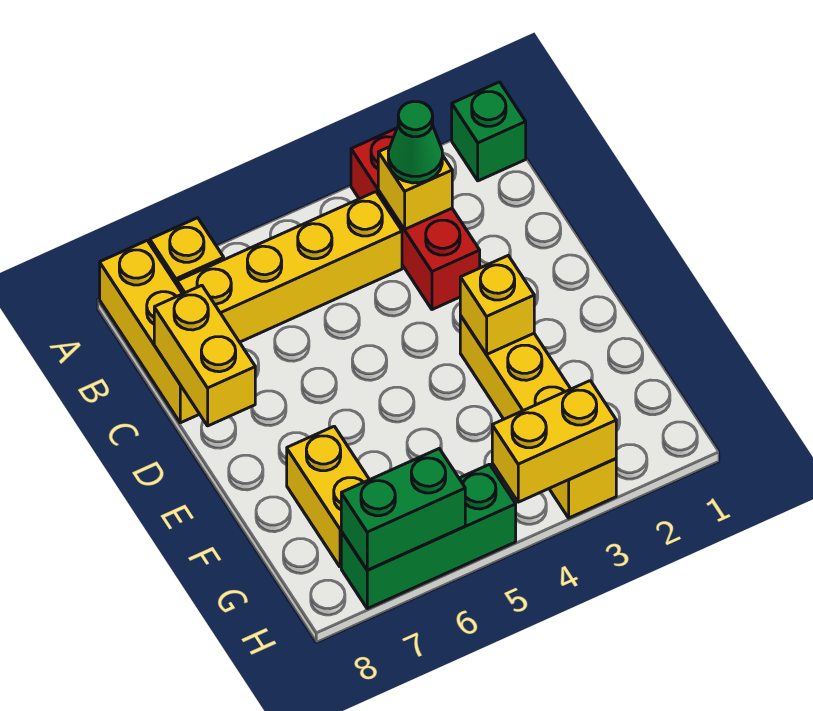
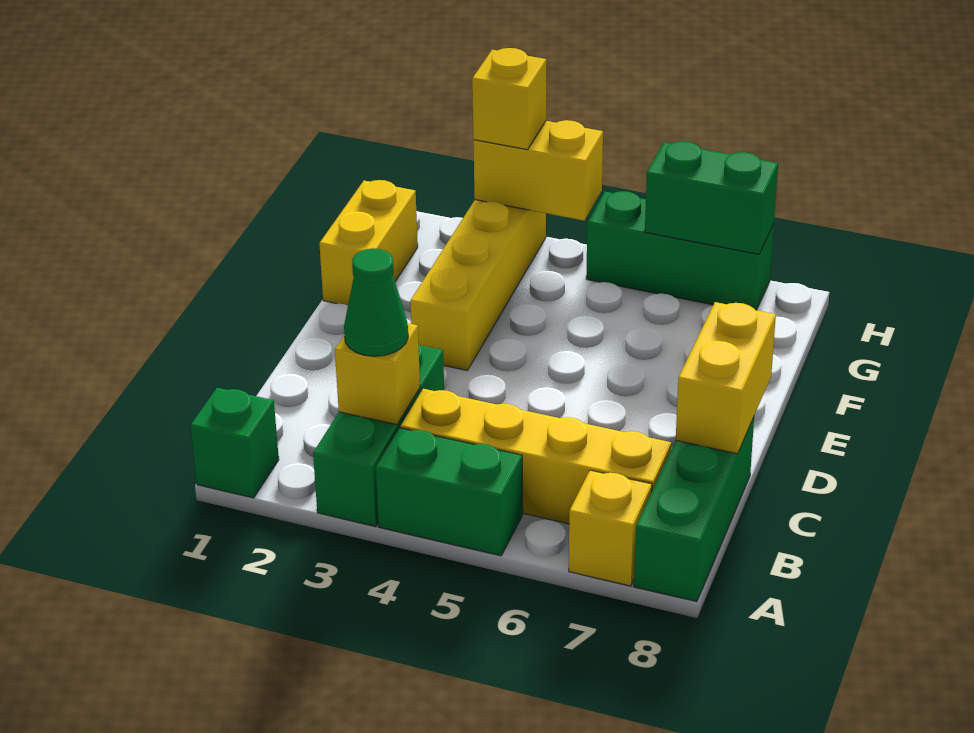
red brick A3:C3 level 1 -> green brick A3:C3 level 1
none -> green brick A4:A5 level 1
yellow brick A8:C8 level 1 -> green brick A8:C8 level 1
yellow brick E3 level 2 -> yellow brick H3 level 3
yellow brick F7:G7 level 1 -> yellow brick F1:G1 level 1

